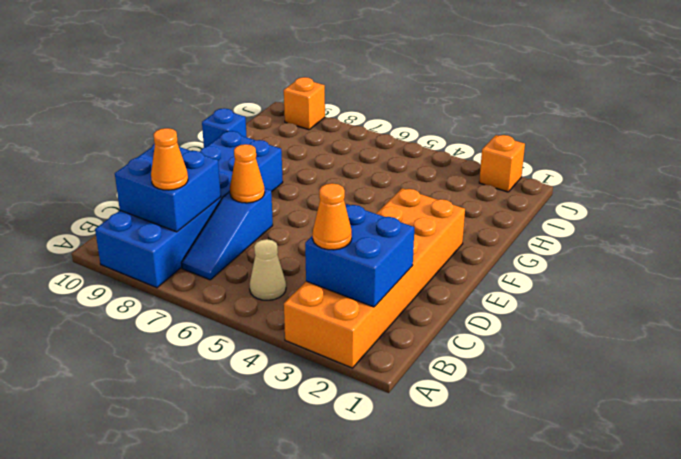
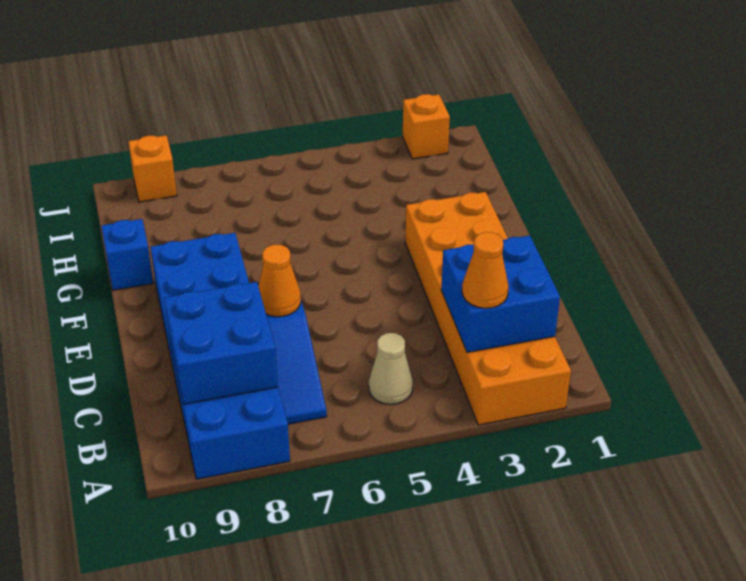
orange cone B8 level 3 -> none

